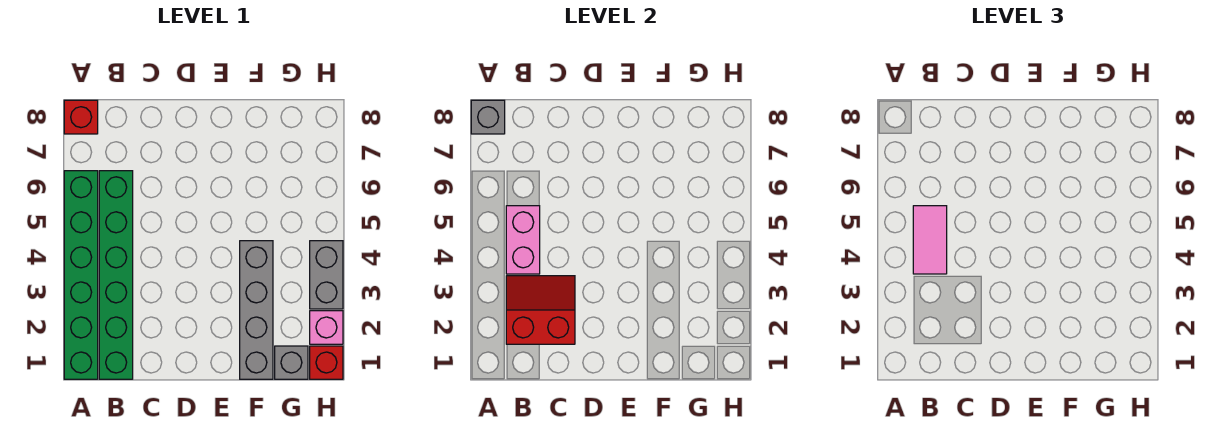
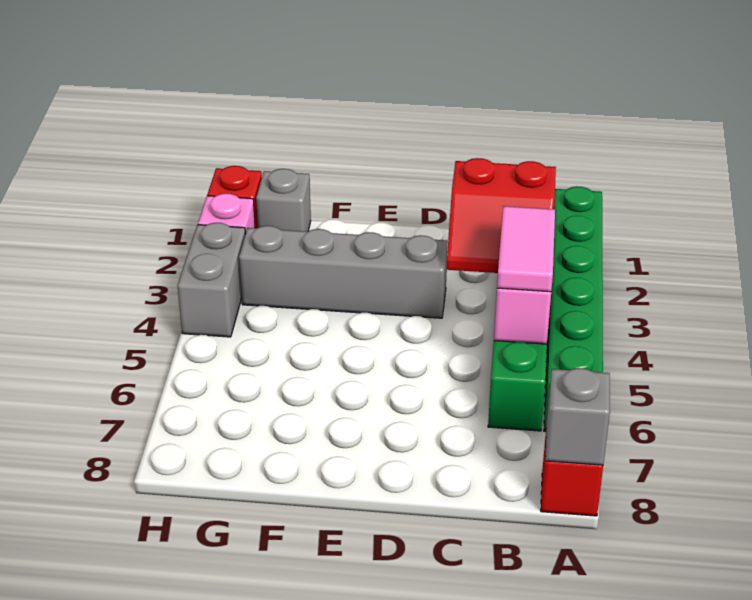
grey brick F1:F4 level 1 -> grey brick D3:G3 level 1

